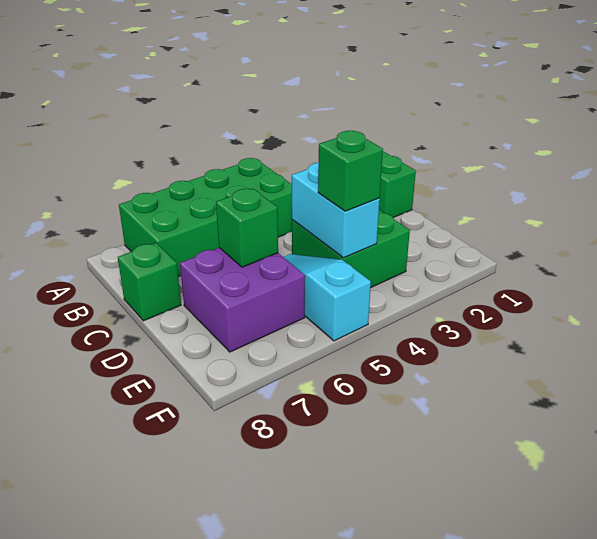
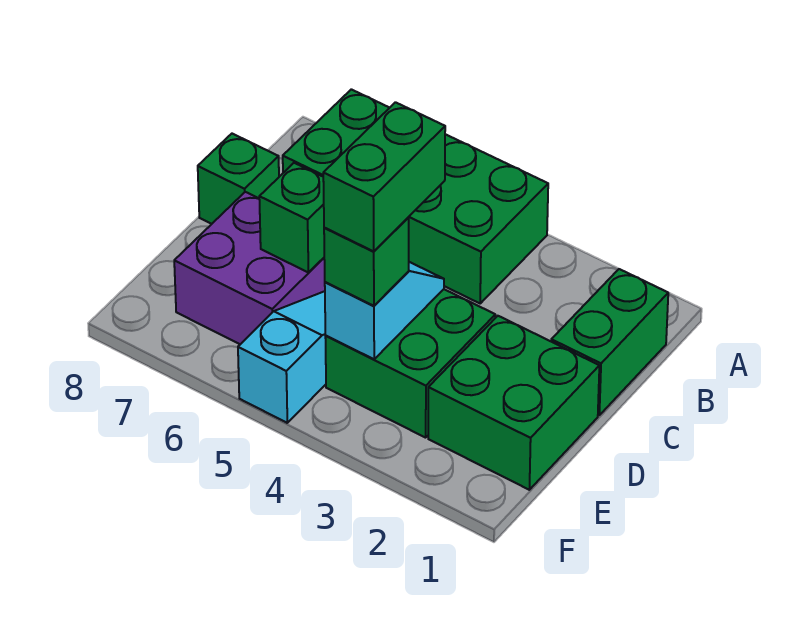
none -> green brick D1:E2 level 1
cyan brick D4:E4 level 2 -> cyan slope D4:E4 level 2 top E
none -> green brick D4:E4 level 4

